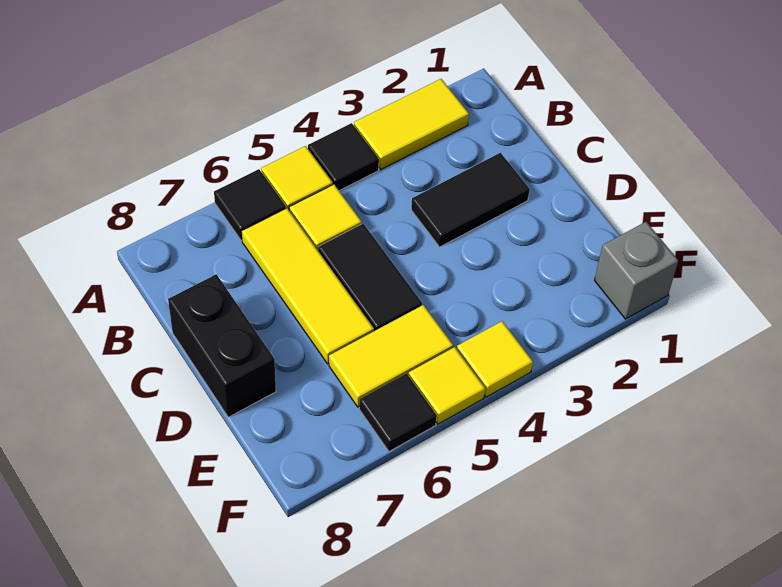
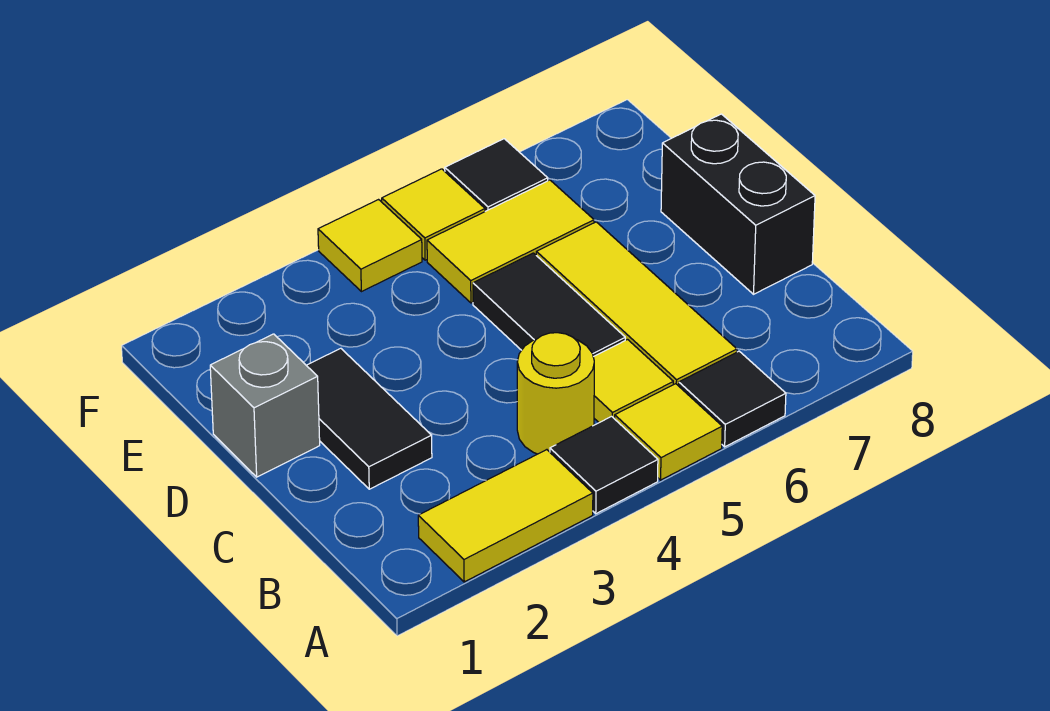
none -> yellow round brick B4 level 1
black tile C2:C3 level 1 -> black tile C2:D2 level 1
grey brick F1 level 1 -> grey brick D1 level 1

